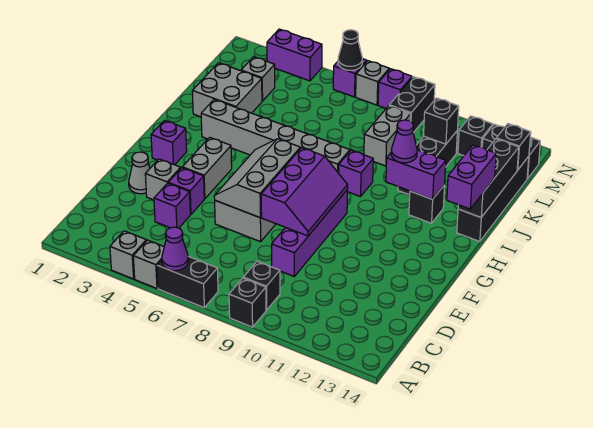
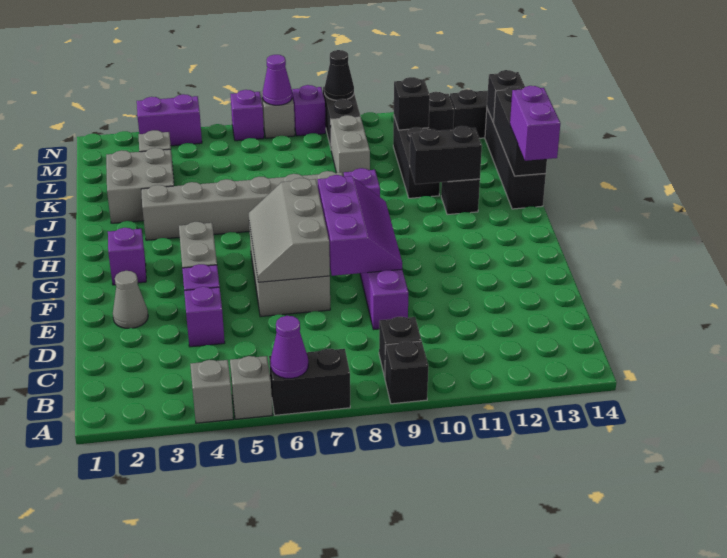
grey brick E3 level 1 -> none
purple brick I11:I12 level 2 -> black brick I11:I12 level 2
purple cone I11 level 3 -> purple cone N7 level 2
black cone N6 level 2 -> black cone N9 level 2

